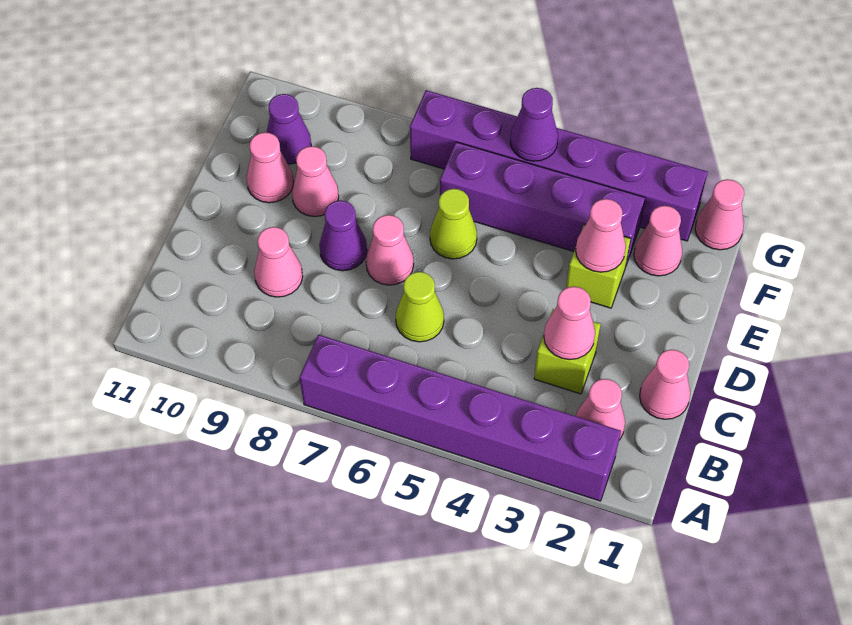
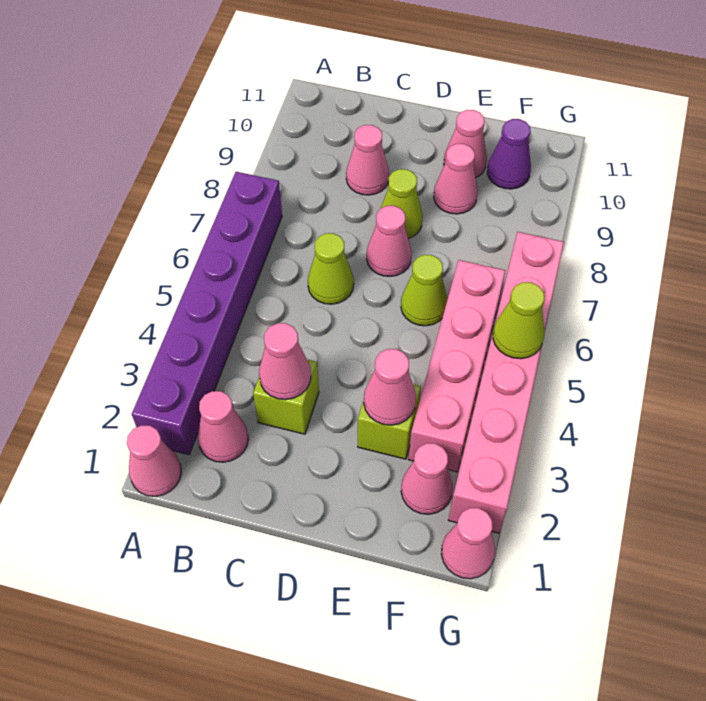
pink cone C1 level 1 -> pink cone A1 level 1
purple cone D8 level 1 -> lime cone D8 level 1
purple brick F3:F6 level 1 -> pink brick F3:F6 level 1
purple brick G2:G7 level 1 -> pink brick G2:G7 level 1
purple cone G5 level 2 -> lime cone G5 level 2

